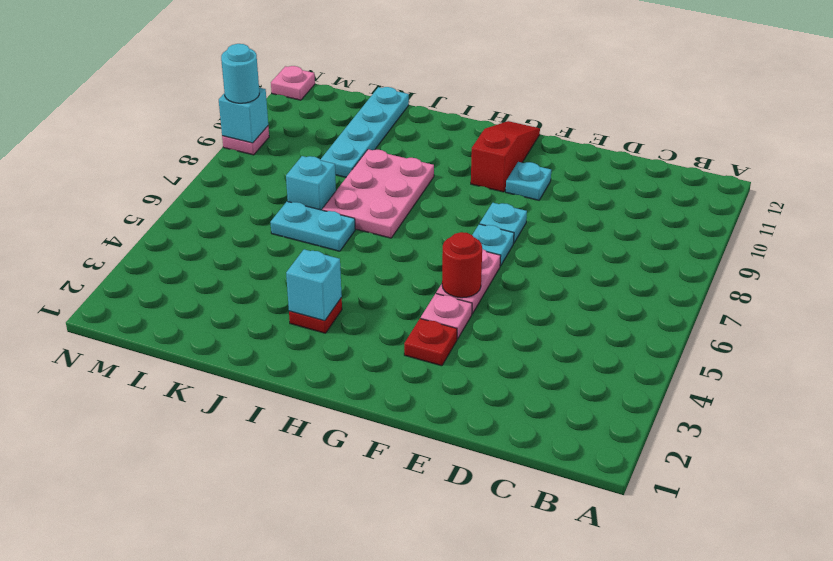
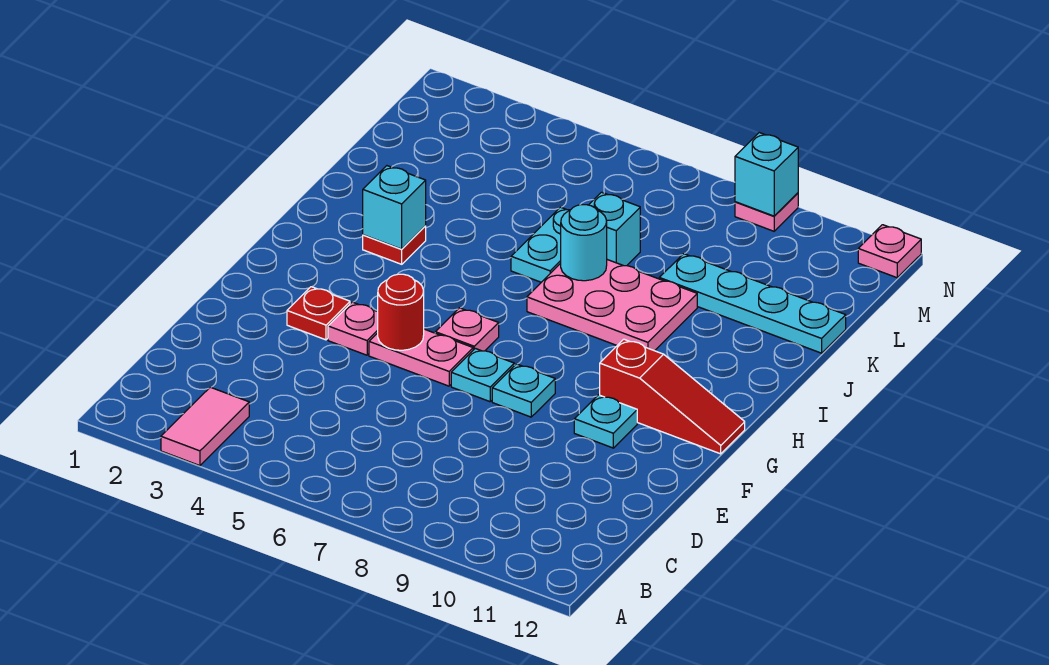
none -> pink tile A3:B3 level 1
none -> pink plate G6 level 1
cyan round brick N9 level 3 -> cyan round brick J7 level 2

